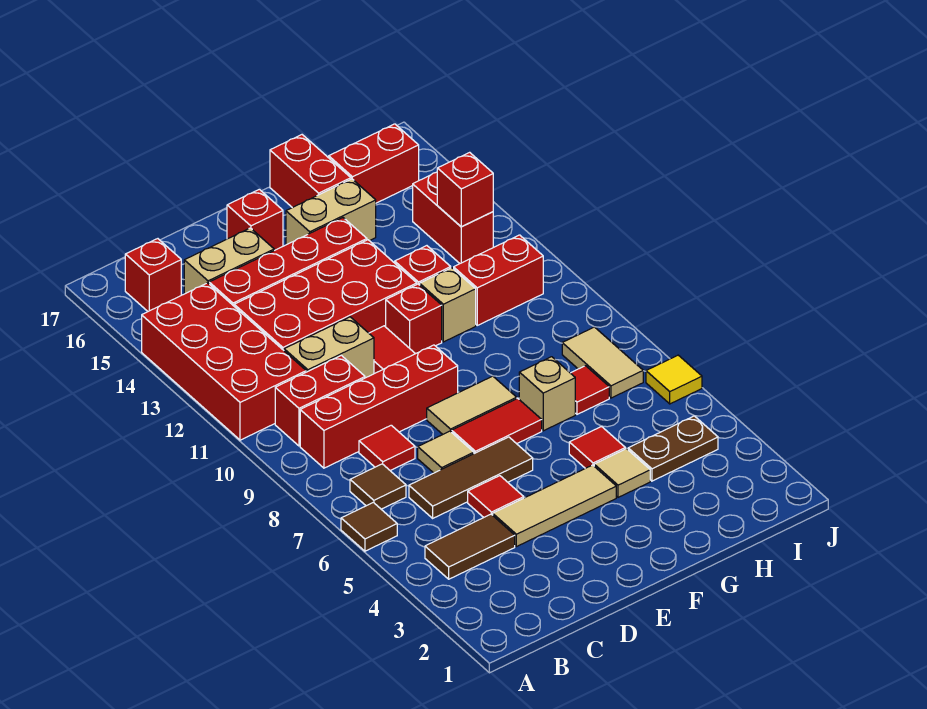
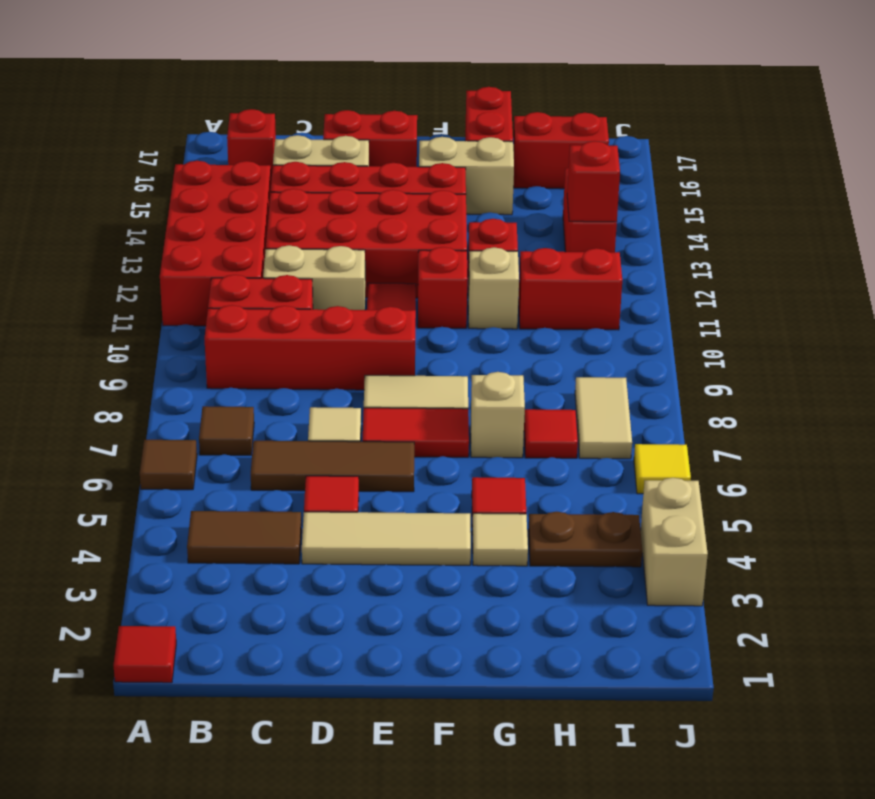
red tile C8 level 1 -> red tile A1 level 1
red brick E16 level 1 -> red brick D16:E16 level 1
none -> tan brick J3:J4 level 1

